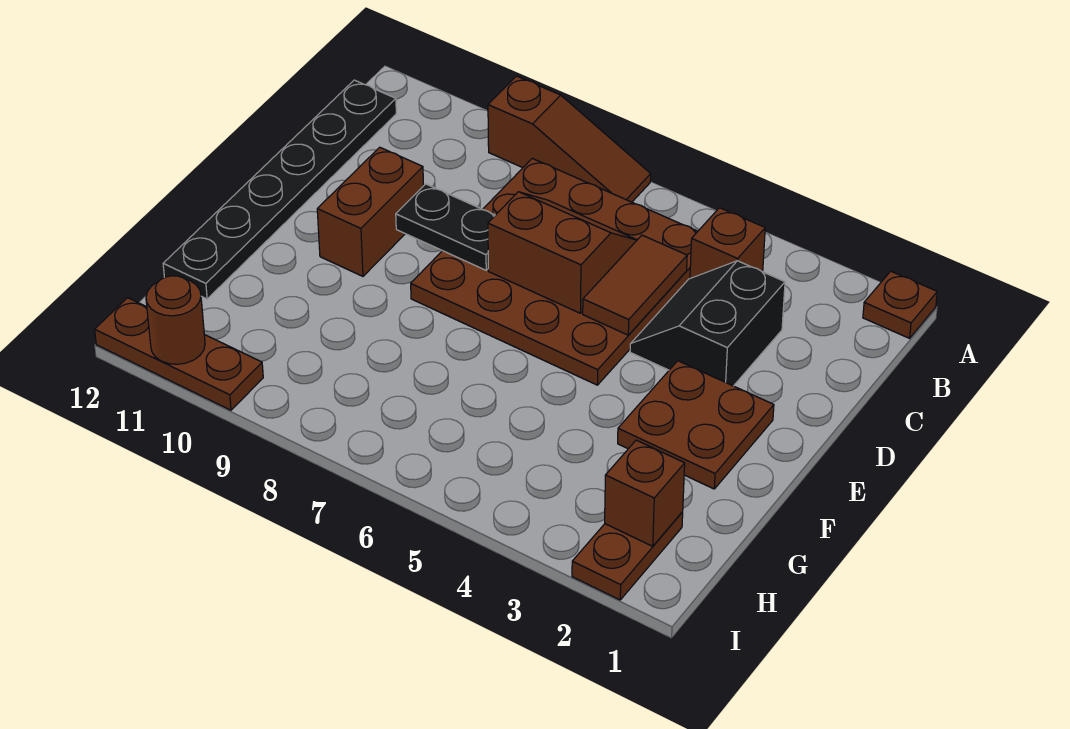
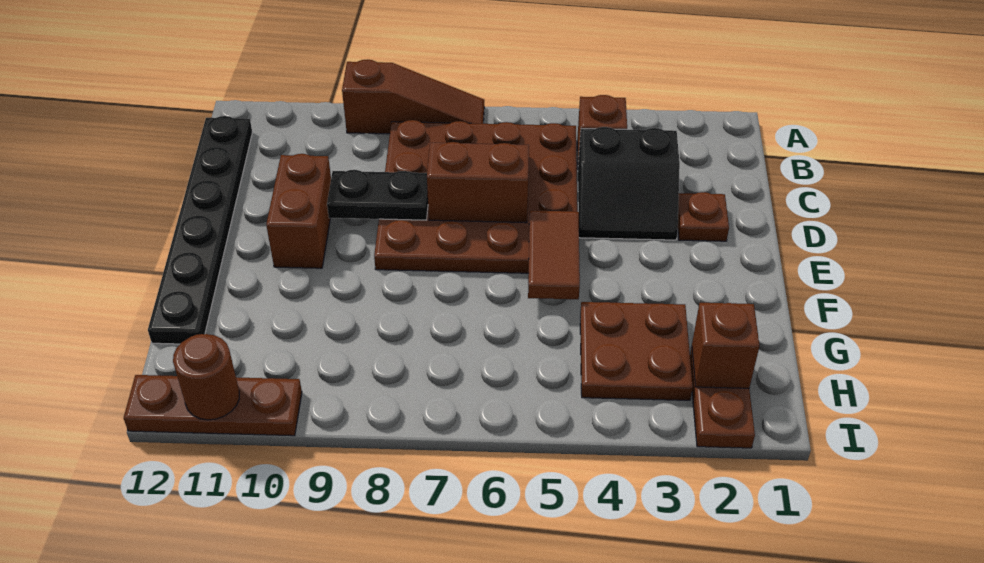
brown plate A1 level 1 -> brown plate D2 level 1
black slope C3:D4 level 1 top 3 -> black slope C3:D4 level 1 top C
brown tile C5:D5 level 2 -> brown tile E5:F5 level 2
brown plate E2:F3 level 1 -> brown plate G3:H4 level 1

